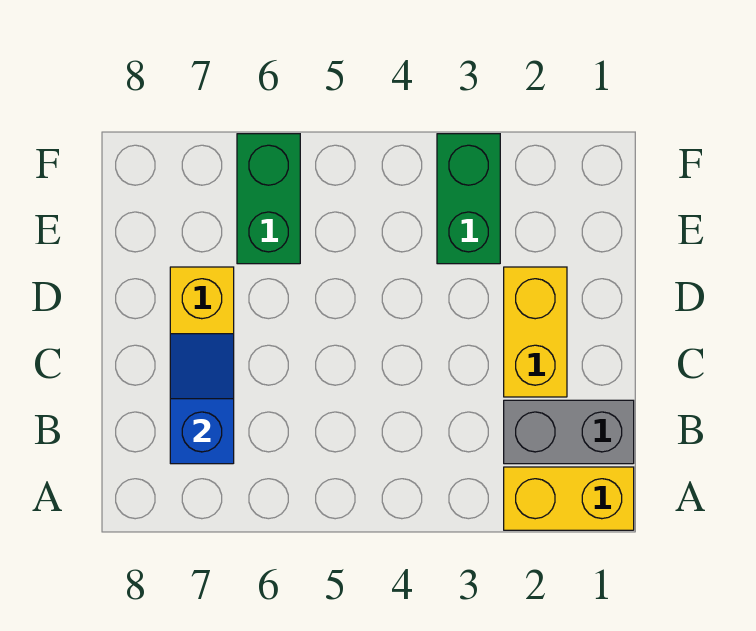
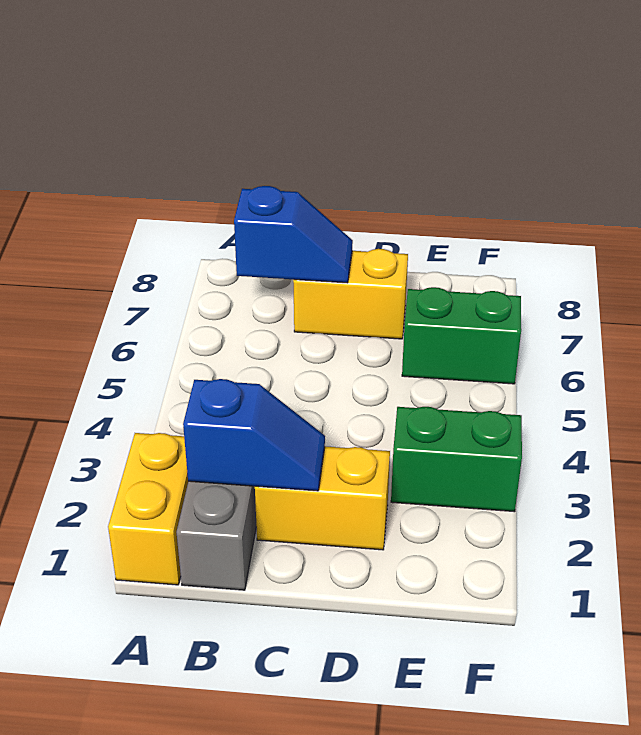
none -> blue slope B2:C2 level 2 top B

